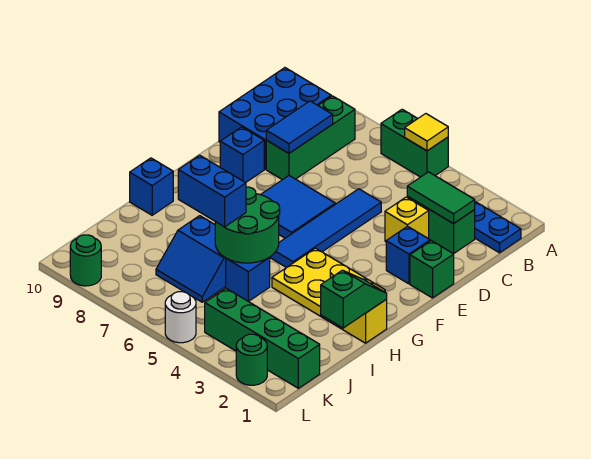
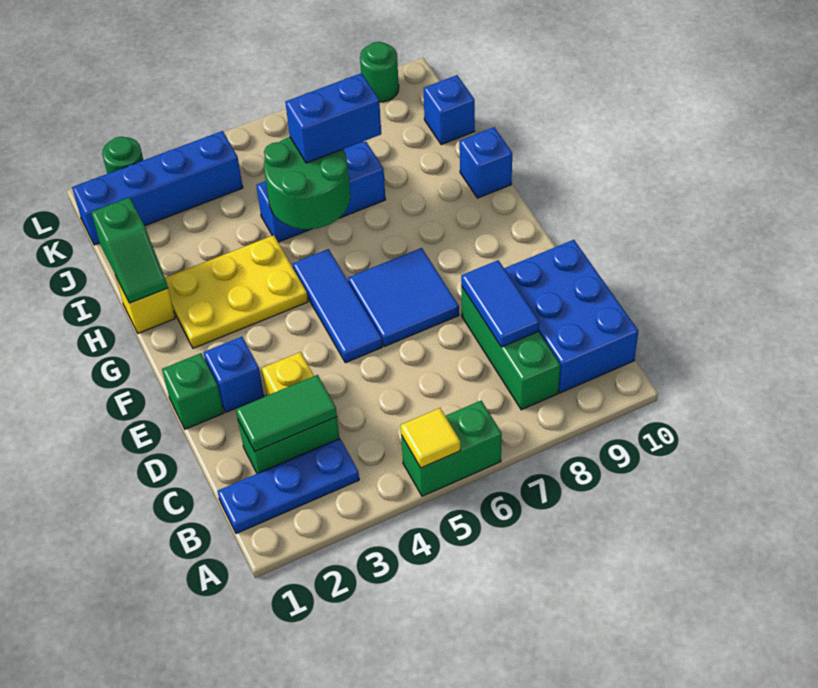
blue tile D5:G5 level 1 -> blue tile E5:G5 level 1
blue brick E9 level 1 -> blue brick J10 level 1
green brick K1:K4 level 1 -> blue brick K1:K4 level 1
white round brick L5 level 1 -> none

